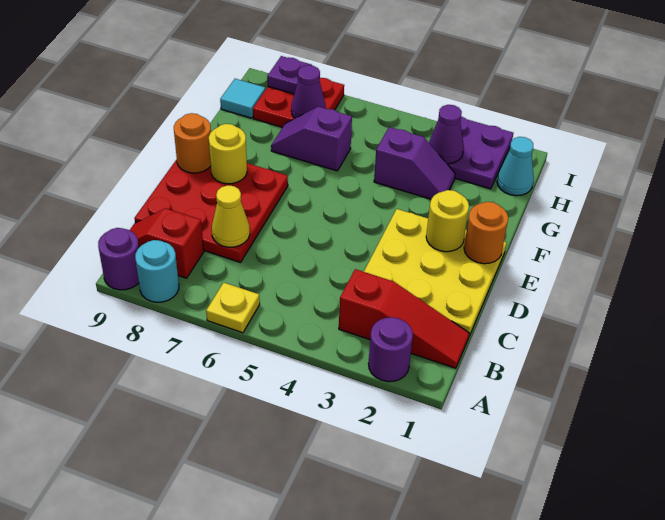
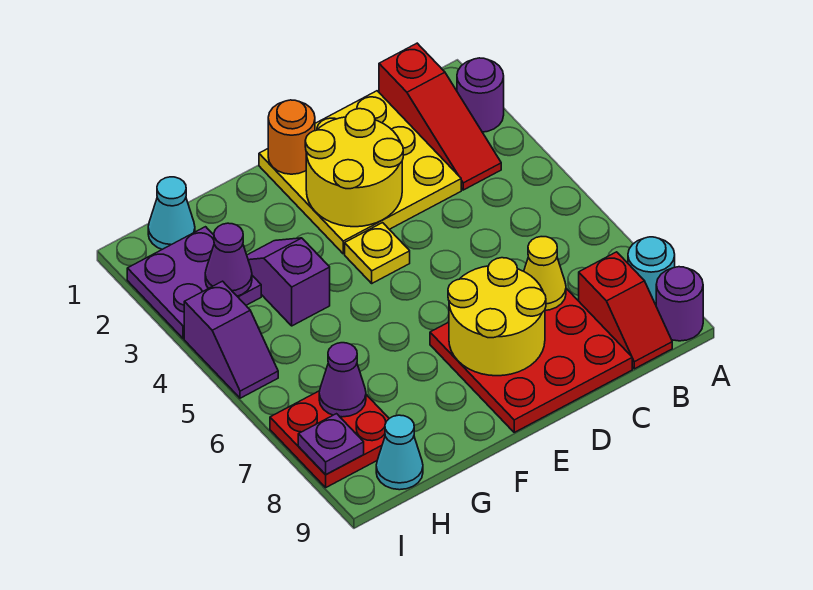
yellow plate A6 level 1 -> yellow plate E4 level 1
red slope B1:B3 level 1 top 3 -> red slope B1:B3 level 1 top 1
yellow round brick E2 level 2 -> yellow round brick D2:E3 level 2
yellow round brick E8 level 2 -> yellow round brick D7:E8 level 2
orange round brick E9 level 2 -> none
purple slope G6:G7 level 1 top 6 -> purple slope I4:I5 level 1 top 4
cyan tile H9 level 1 -> cyan cone H9 level 1

